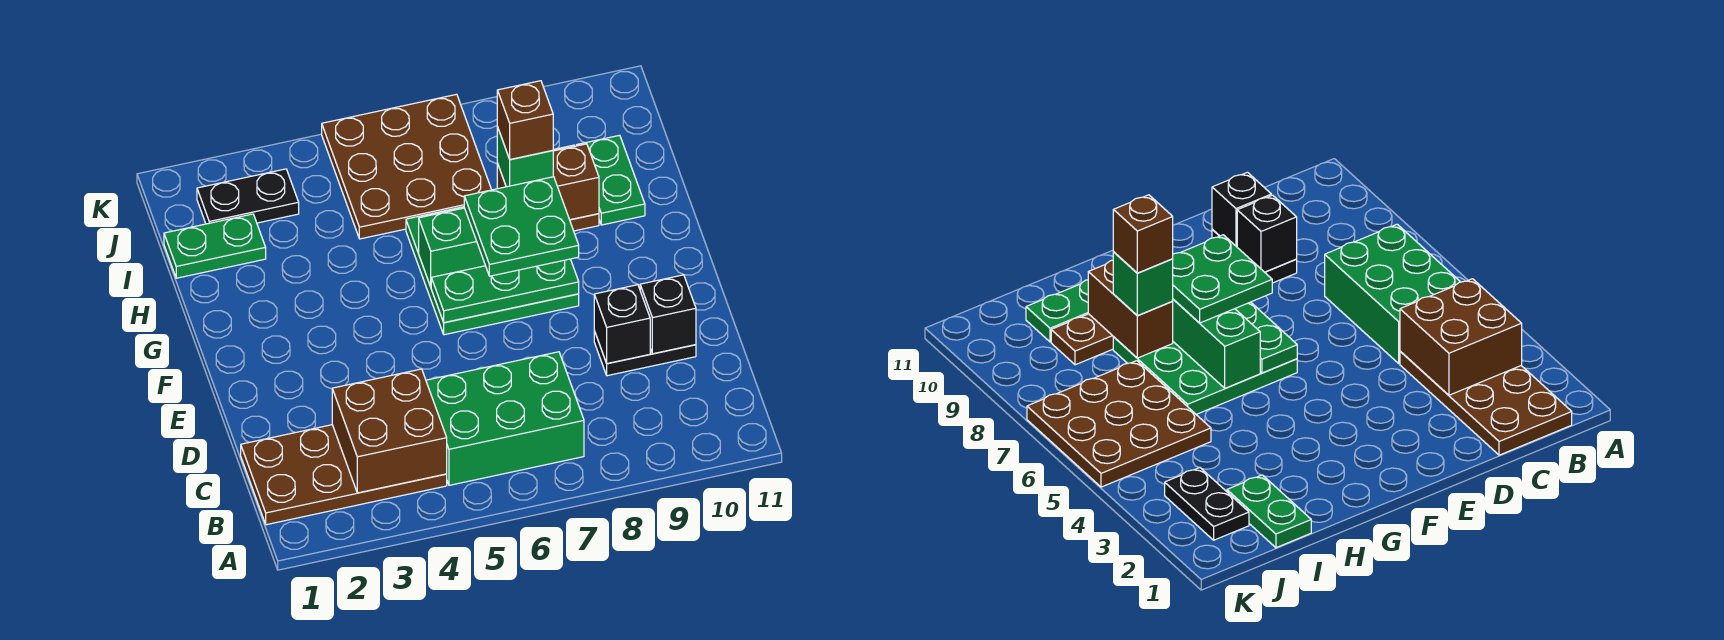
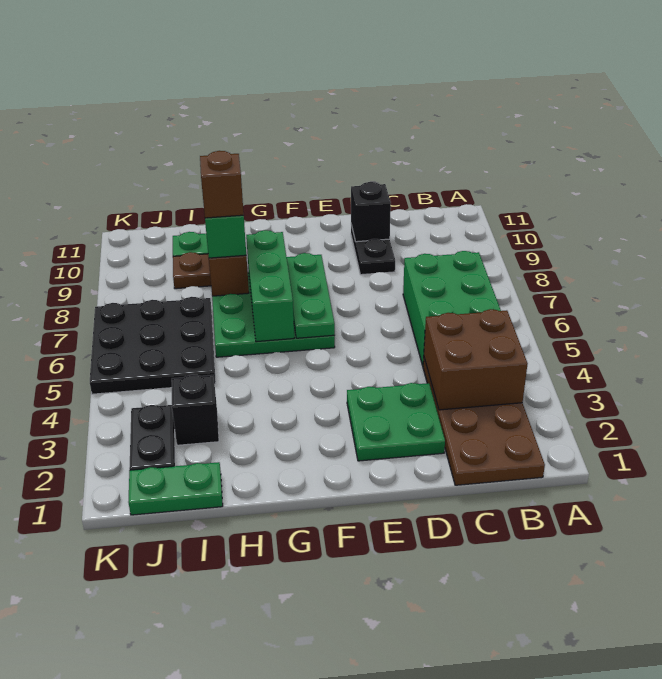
black brick D9 level 2 -> black brick I3 level 1
green plate F7:G8 level 3 -> green plate D2:E3 level 1
green plate I1:I2 level 1 -> green plate I1:J1 level 1
brown plate I5:K7 level 1 -> black plate I5:K7 level 1

